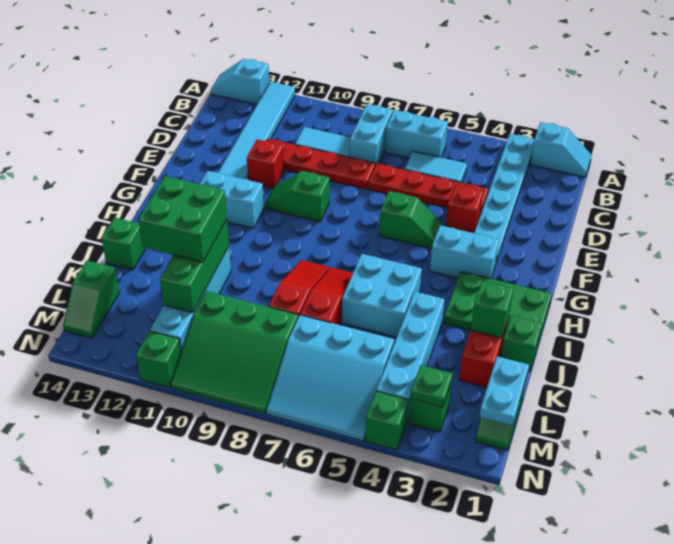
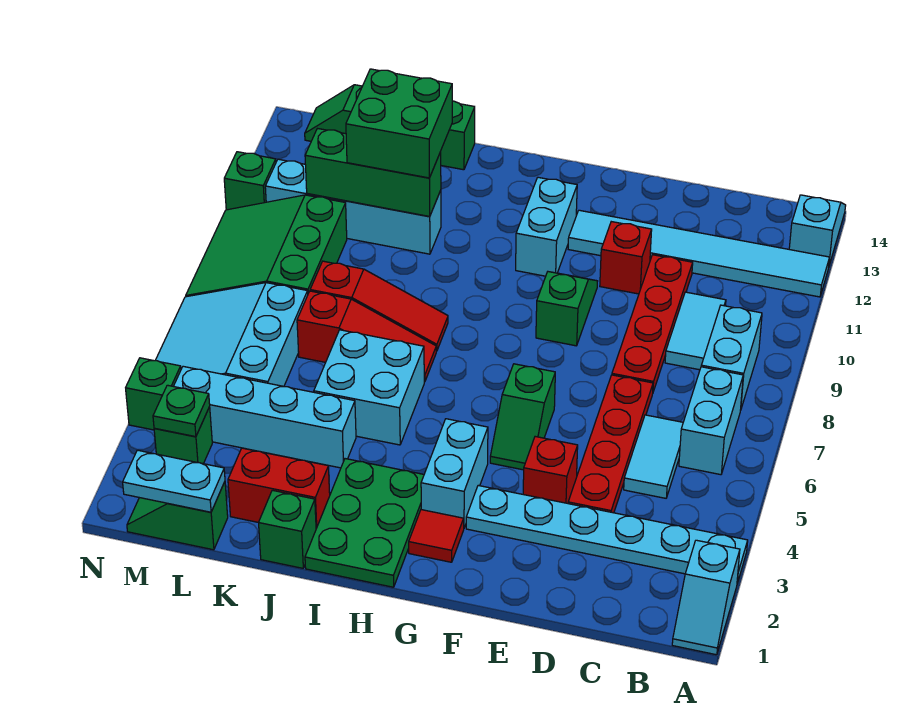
cyan brick B8:C8 level 1 -> cyan brick B8:B9 level 1
none -> red tile G2 level 1
green brick J2 level 2 -> none

